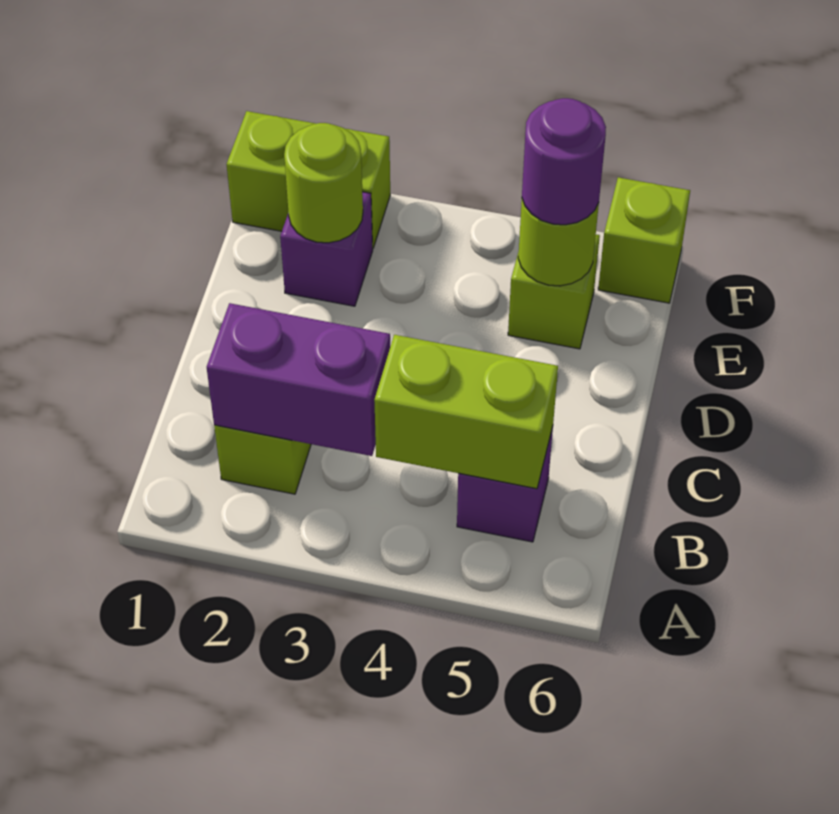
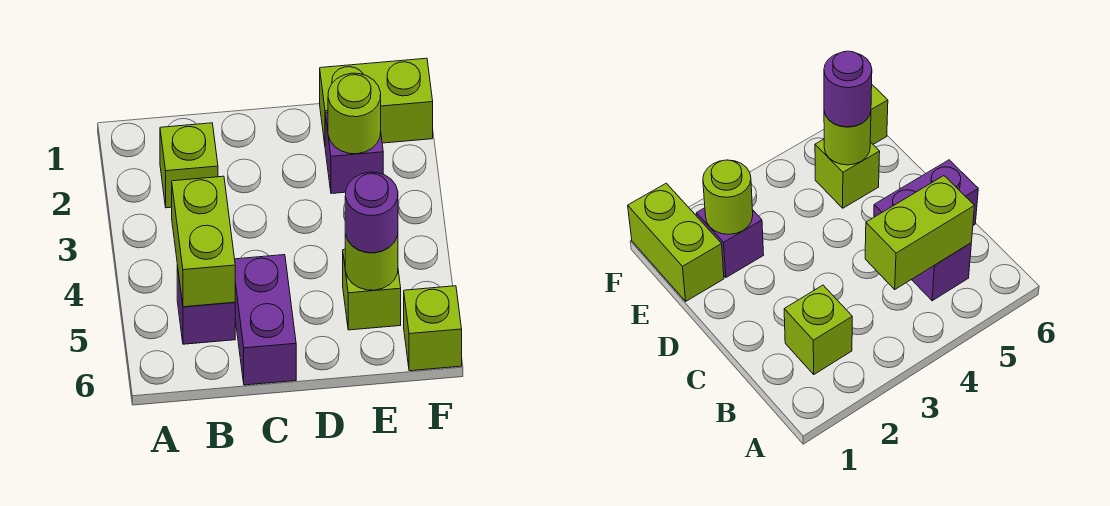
purple brick B2:B3 level 2 -> purple brick C5:C6 level 1
lime brick F1:F2 level 1 -> lime brick E1:F1 level 1

